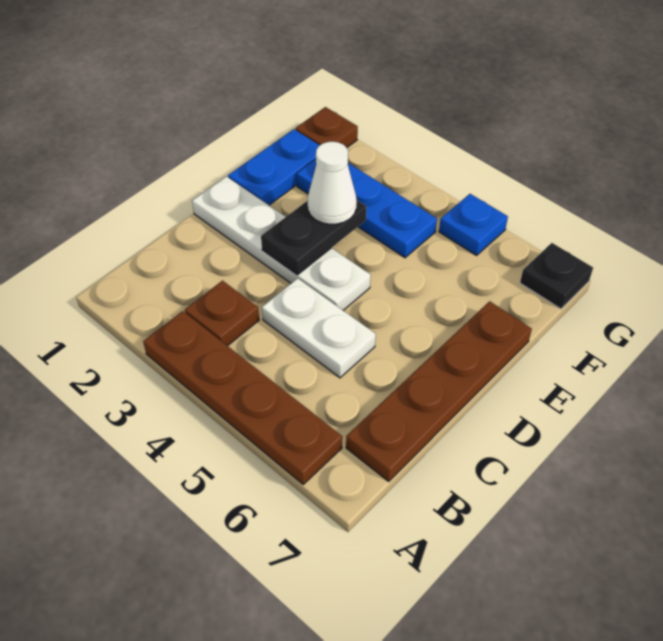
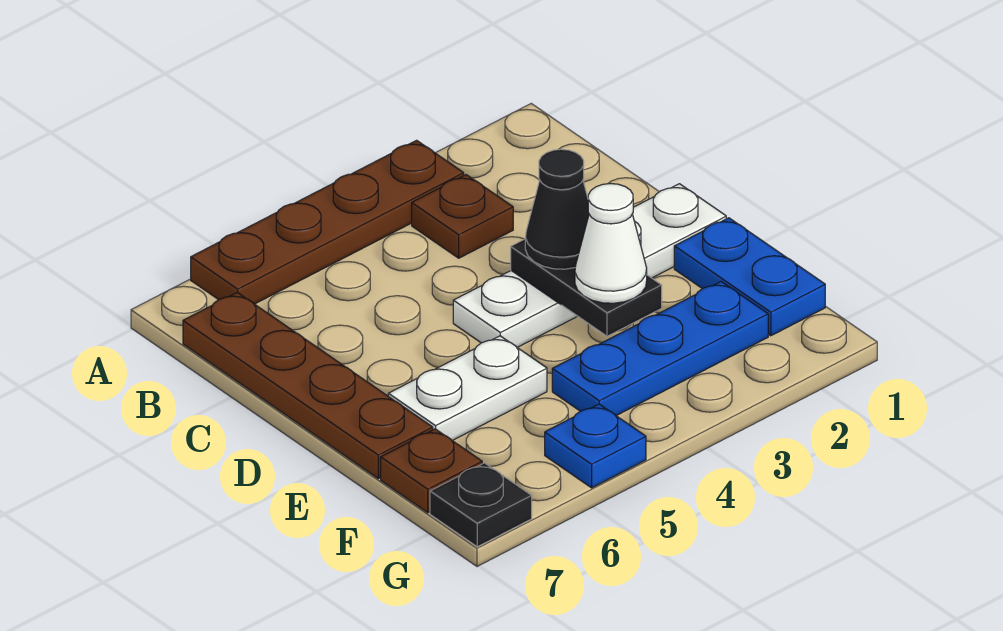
white plate C4:C5 level 1 -> white plate E5:E6 level 1
none -> black cone D3 level 3
brown plate G1 level 1 -> brown plate F7 level 1

